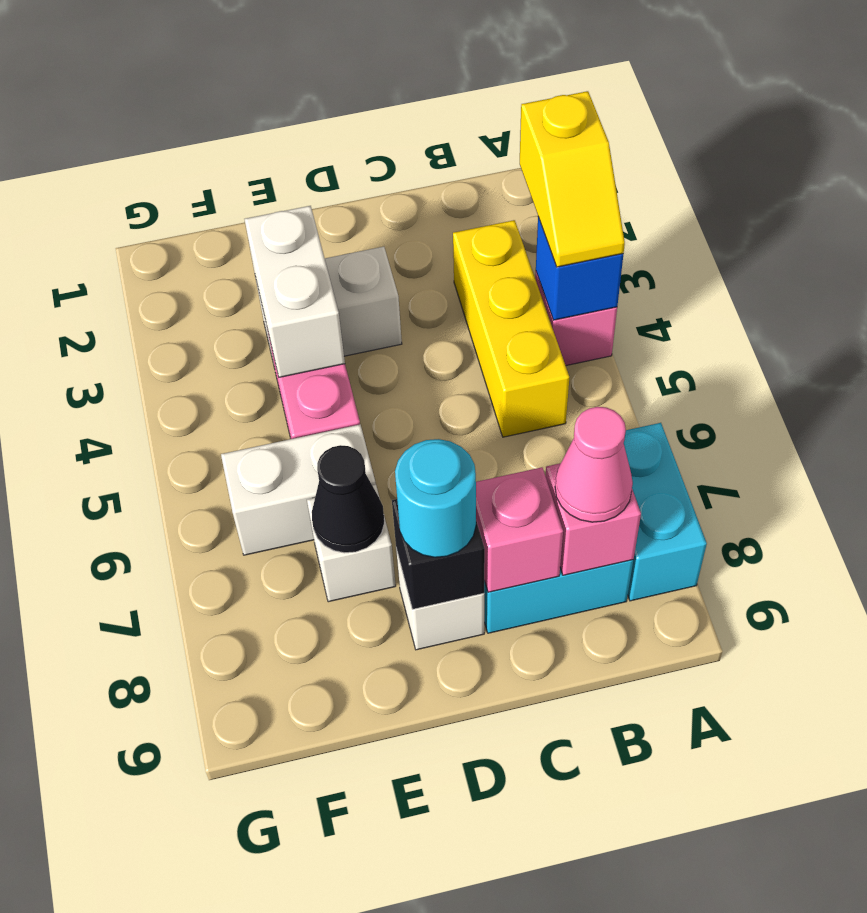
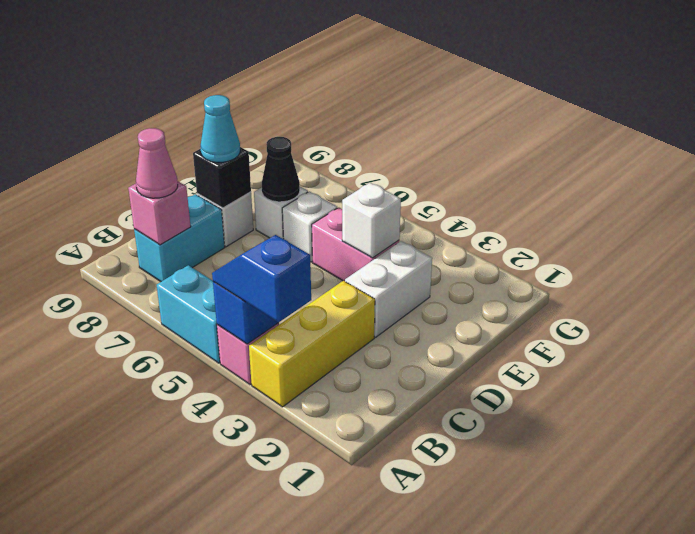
yellow slope A3:A4 level 3 top 3 -> blue slope A3:A4 level 3 top 3
cyan brick A7:A8 level 1 -> cyan brick A5:A6 level 1
yellow brick B3:B5 level 1 -> yellow brick A3:C3 level 1
pink brick C8 level 2 -> none
cyan round brick D8 level 3 -> cyan cone D8 level 3
white brick E3:E4 level 2 -> white brick E4 level 2
white brick E6:F6 level 1 -> white brick E6 level 1

